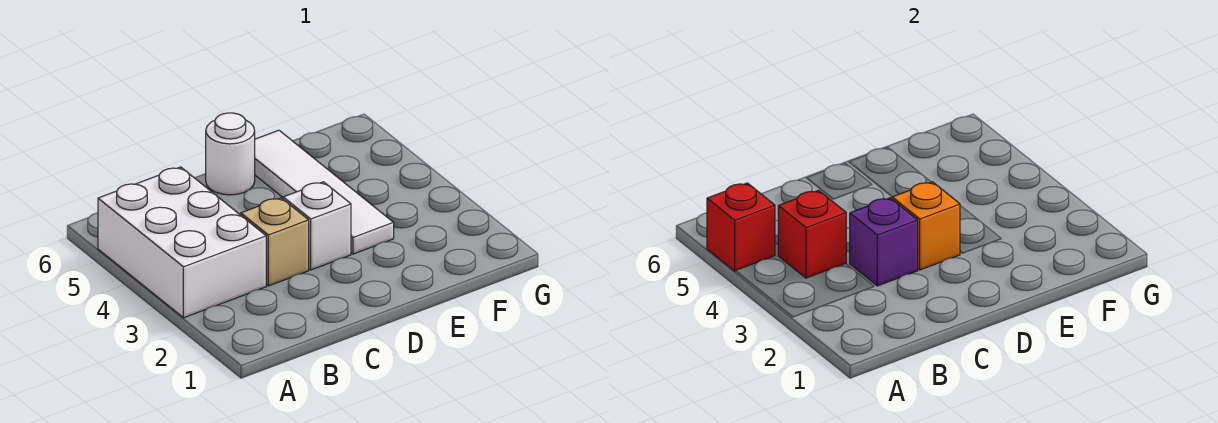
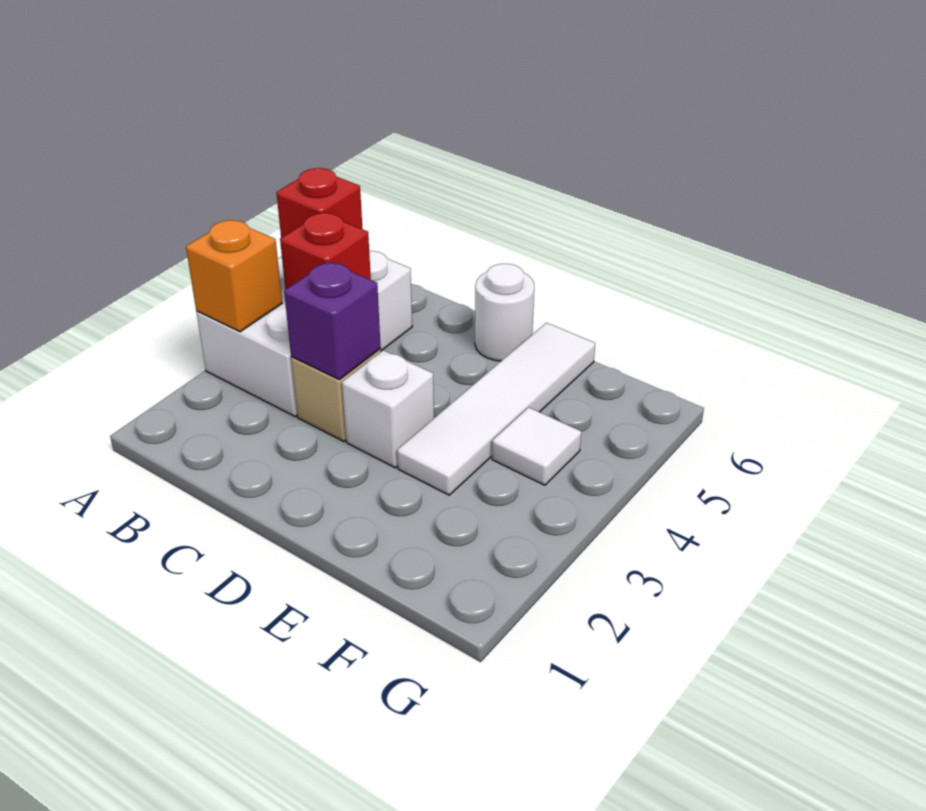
orange brick D3 level 2 -> orange brick A3 level 2
none -> white tile F4 level 1

